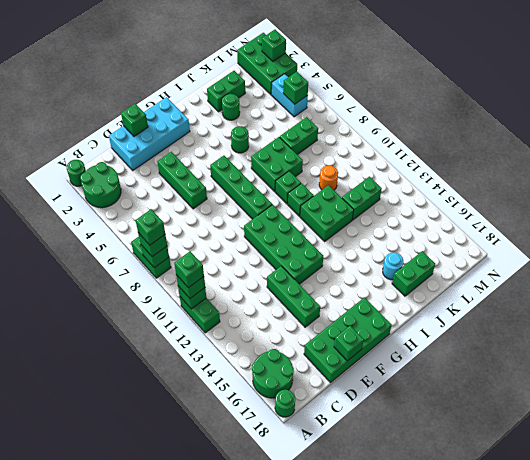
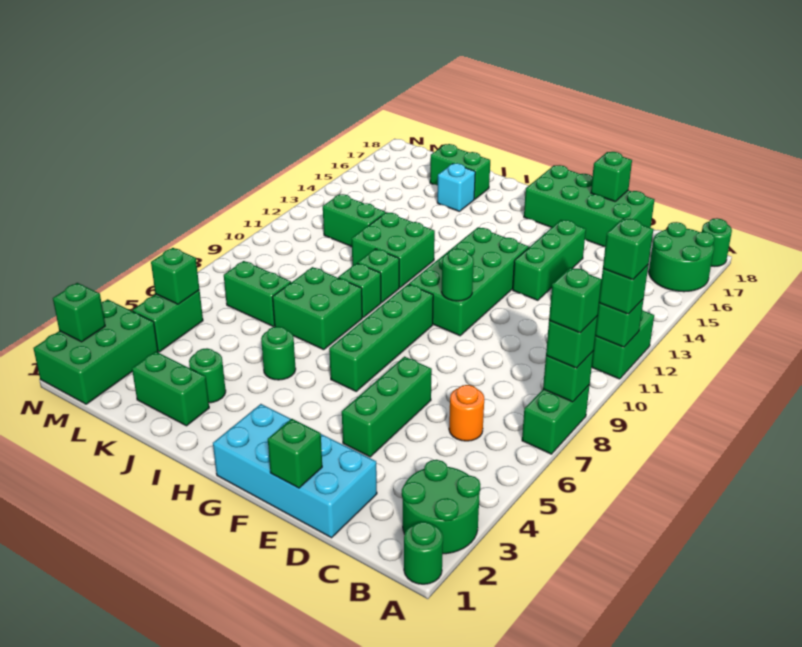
none -> green round brick F10 level 2
cyan round brick J16 level 1 -> cyan brick J16 level 1
orange round brick K10 level 1 -> orange round brick C6 level 1
cyan brick M4:M5 level 1 -> green brick M4:M5 level 1

